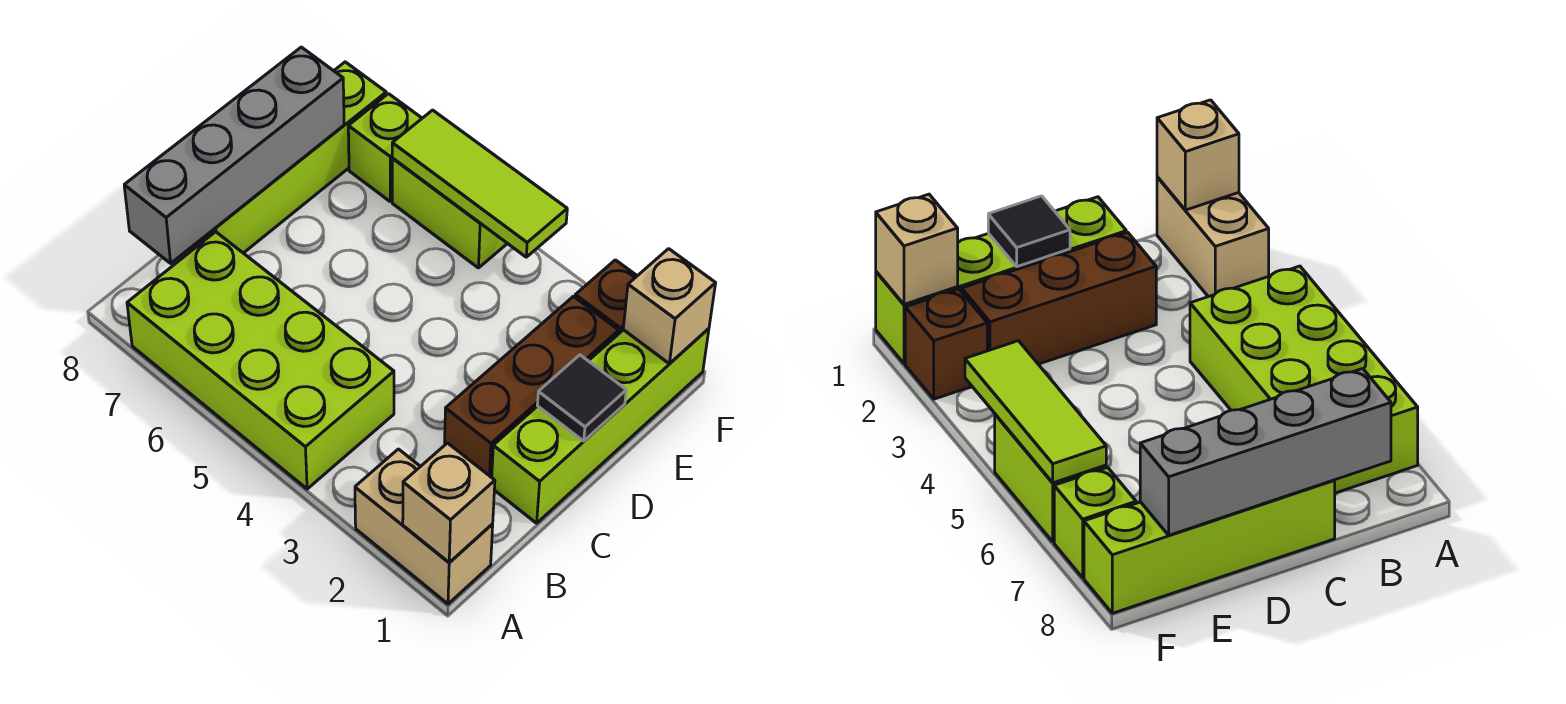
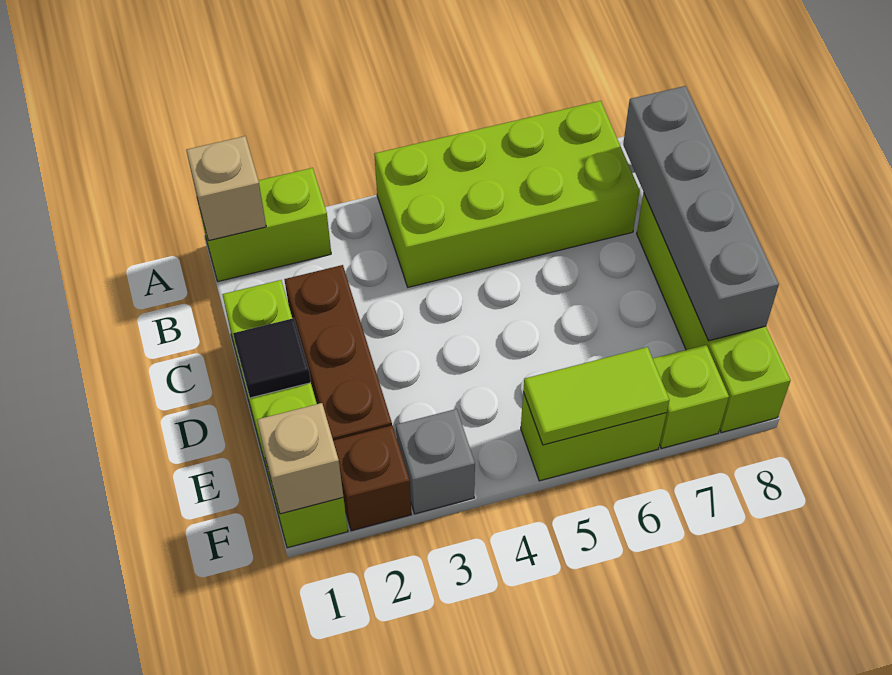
tan brick A1:A2 level 1 -> lime brick A1:A2 level 1
none -> grey brick F3 level 1
lime tile F4:F6 level 2 -> lime tile F5:F6 level 2

